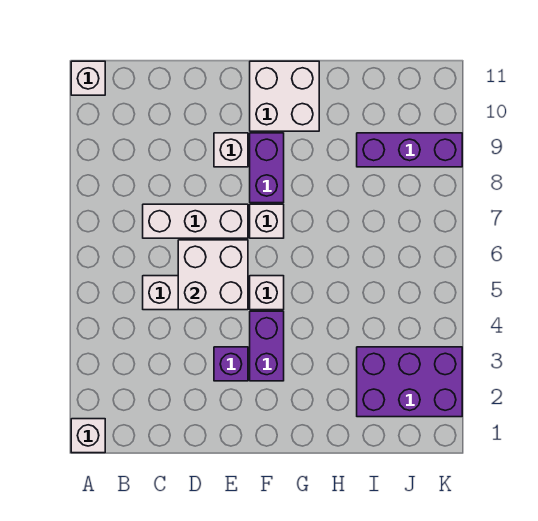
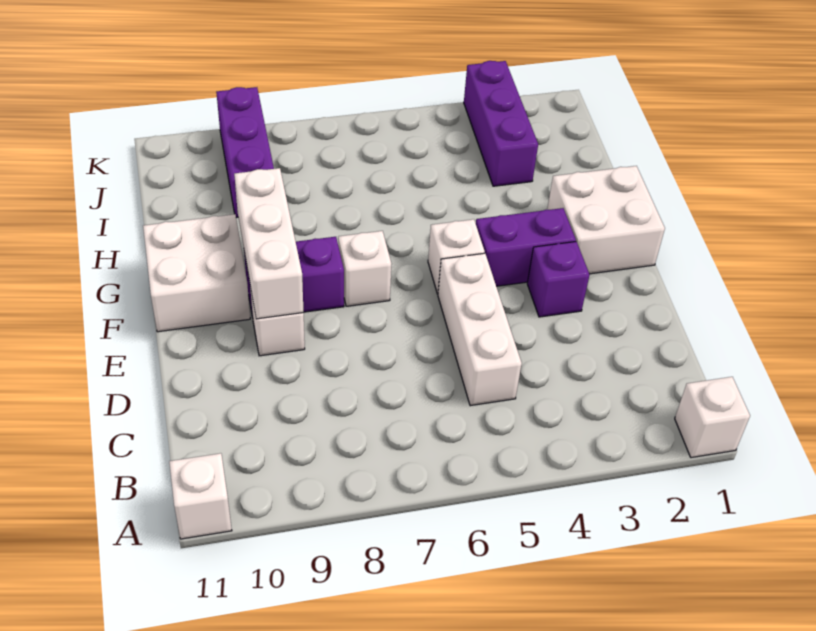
white brick C7:E7 level 1 -> white brick E9:G9 level 2
white brick D5:E6 level 2 -> white brick F1:G2 level 1
purple brick I2:K3 level 1 -> purple brick I3:K3 level 1

